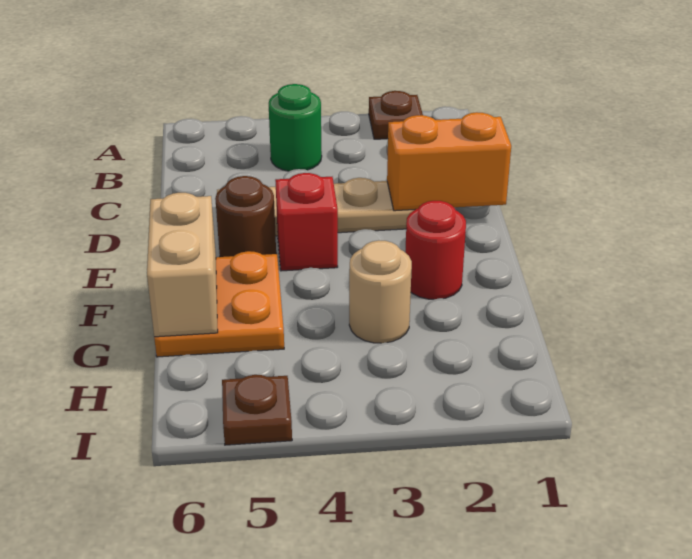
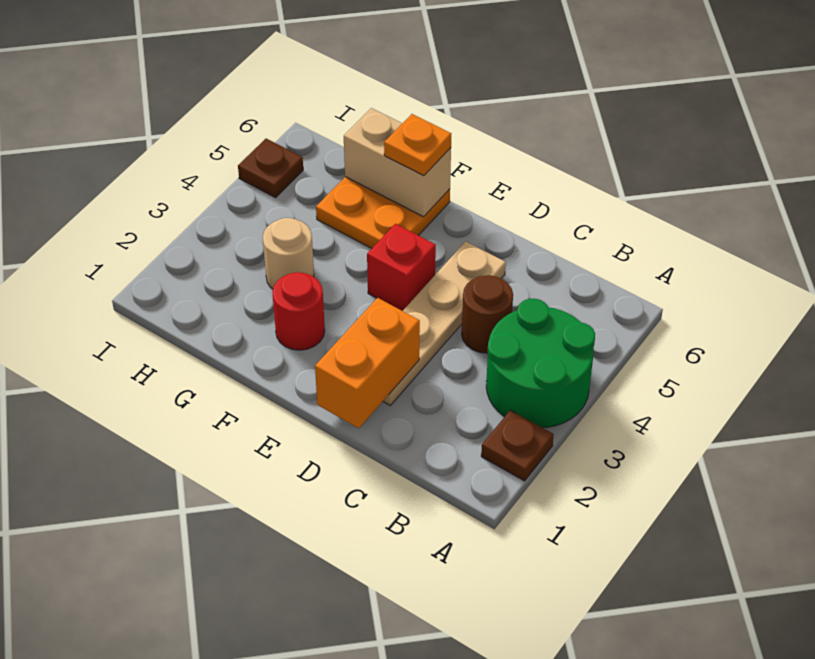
green round brick B4 level 1 -> green round brick A3:B4 level 1
brown round brick E5 level 1 -> brown round brick C4 level 1
none -> orange plate F6 level 3

